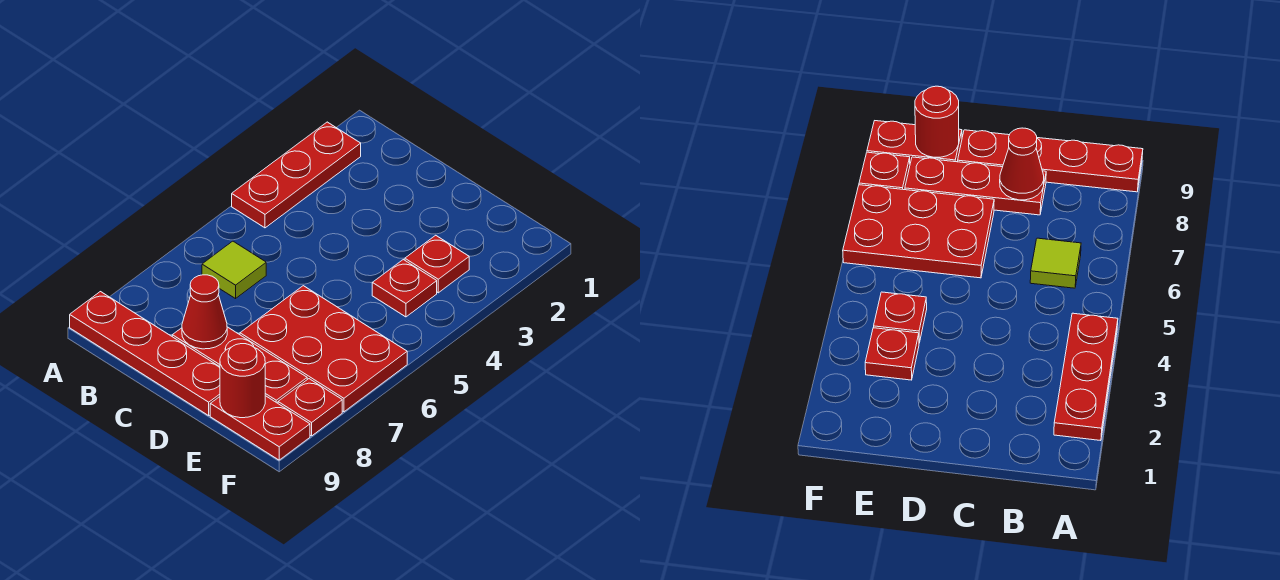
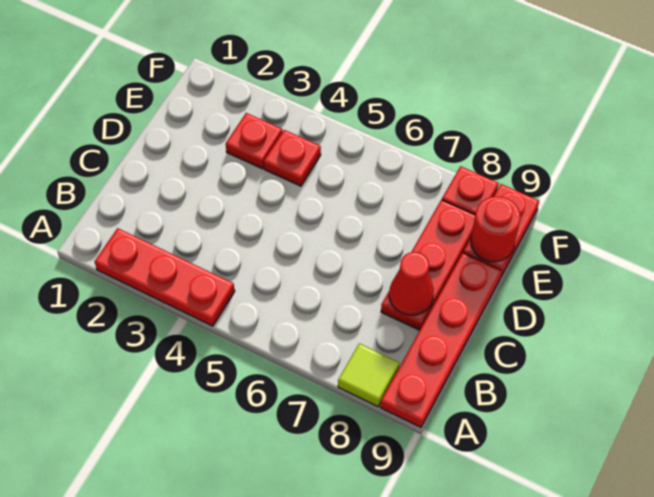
lime tile B6 level 1 -> lime tile A8 level 1
red plate D6:F7 level 1 -> none

